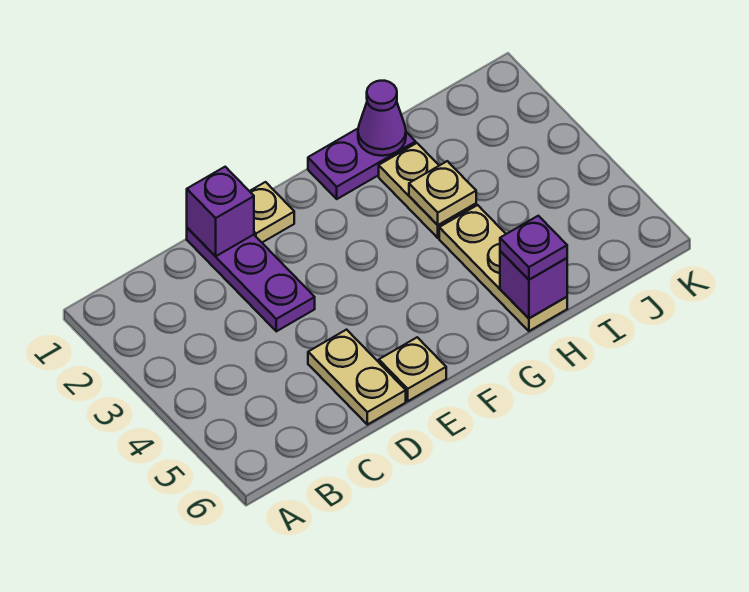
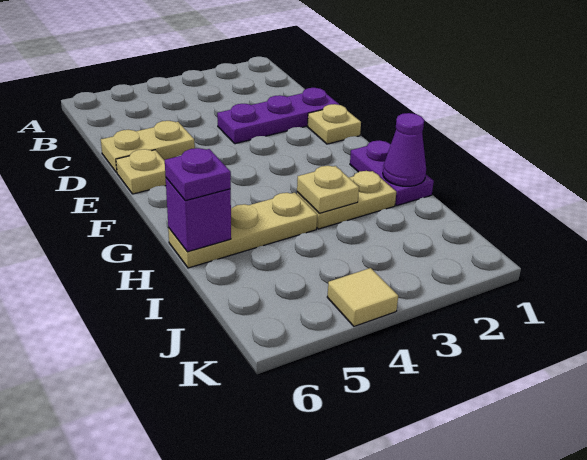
purple brick D1 level 2 -> none
none -> tan tile K4 level 1

